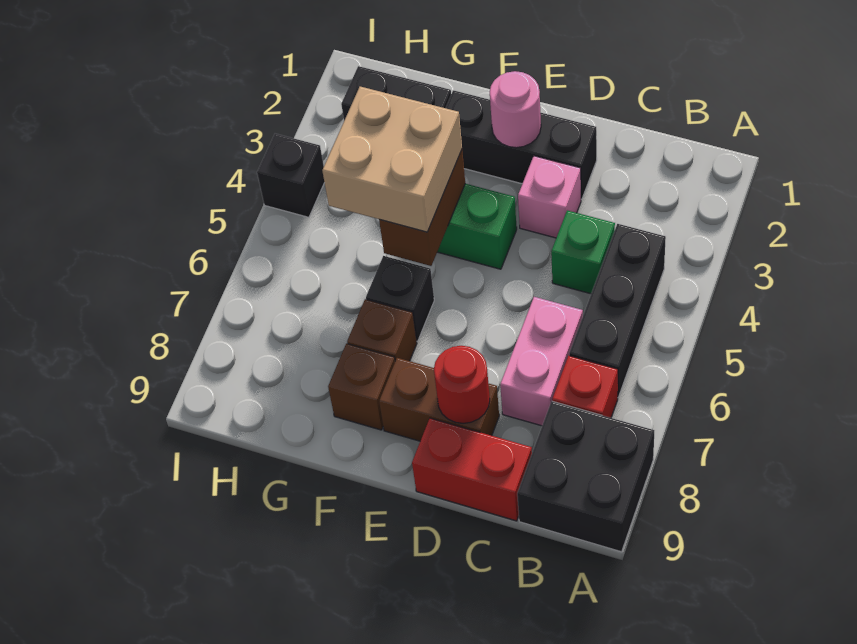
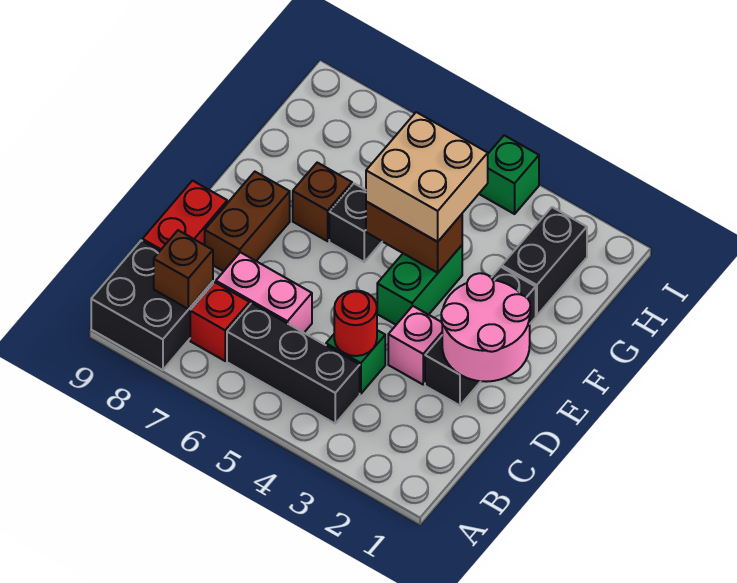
red round brick D8 level 2 -> red round brick C4 level 2
pink round brick E2 level 2 -> pink round brick D1:E2 level 2
brown brick F8 level 1 -> brown brick B8 level 2
black brick I4 level 1 -> green brick I4 level 1

